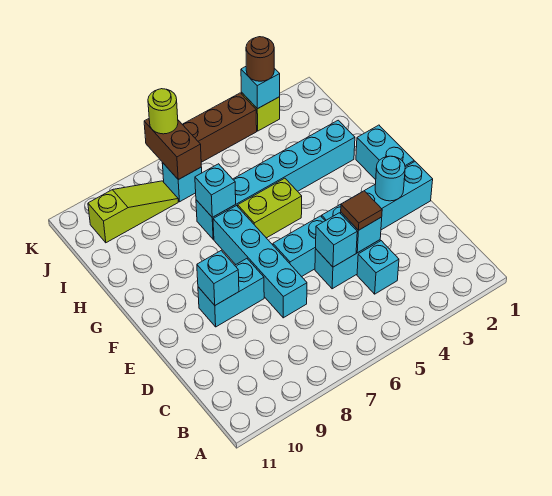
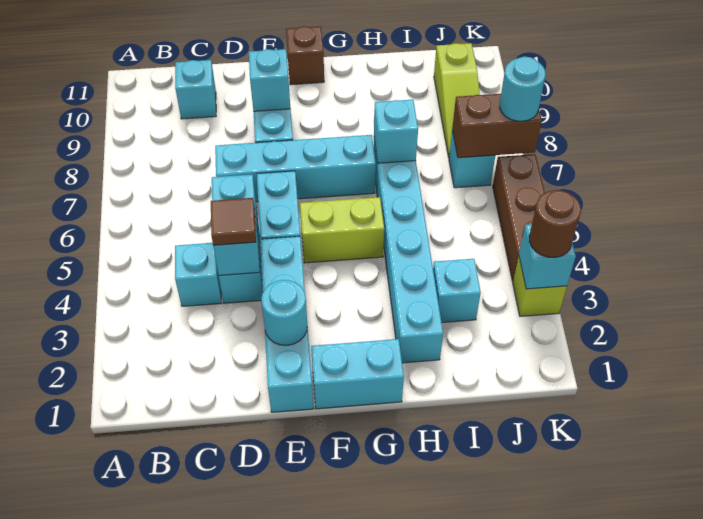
none -> cyan brick C10 level 1
none -> brown brick F11 level 1
lime brick G5:G6 level 1 -> lime brick F5:G5 level 1
none -> cyan brick I3 level 1
lime round brick K7 level 3 -> cyan round brick K7 level 3

